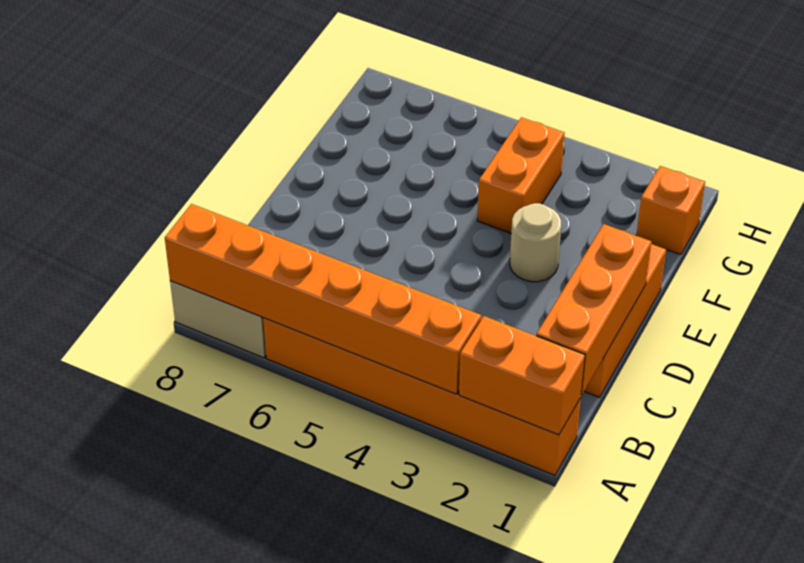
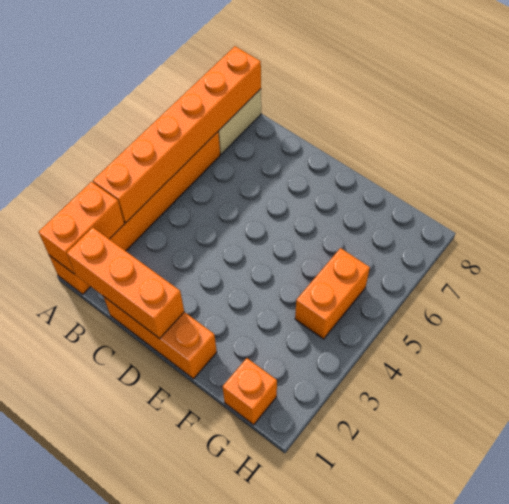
tan round brick E3 level 1 -> none
orange brick F4:G4 level 1 -> orange brick G4:G5 level 1

